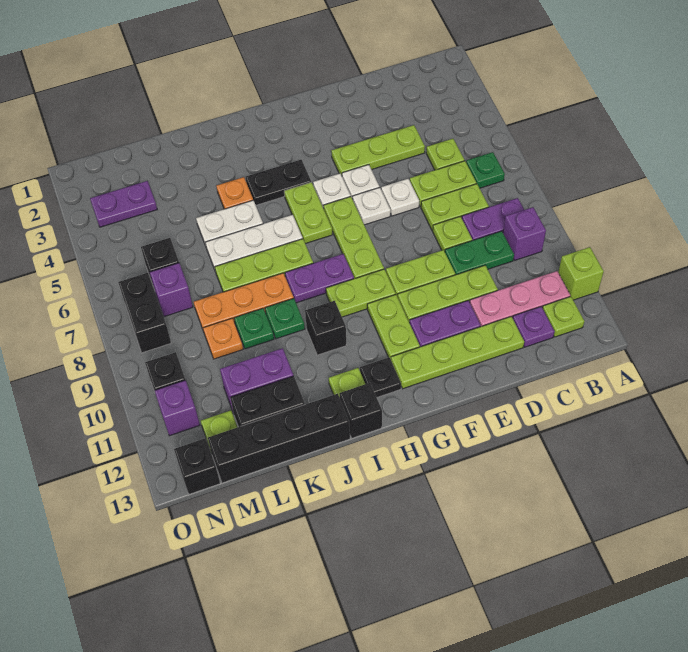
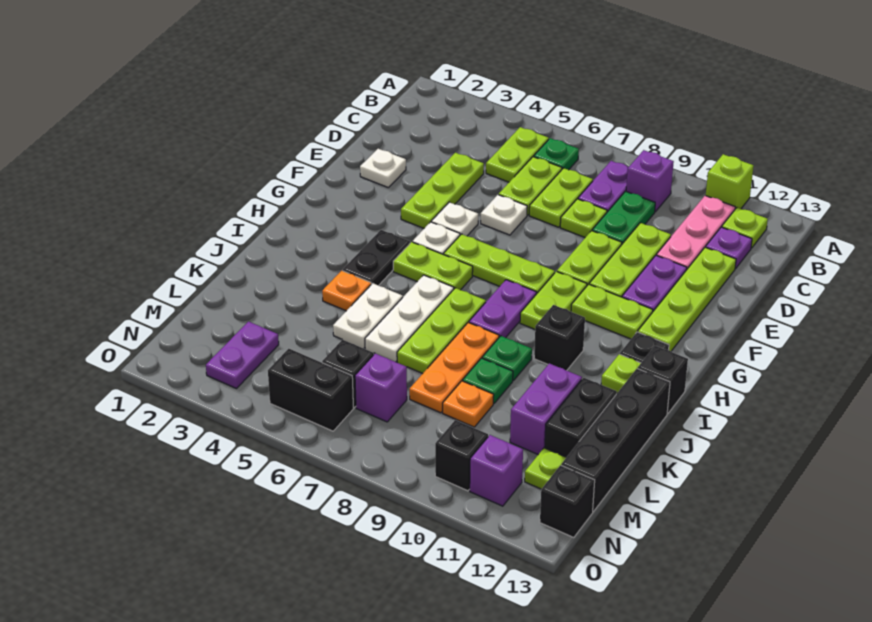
lime plate C5 level 1 -> lime plate B5:C5 level 1
white plate F6 level 1 -> white plate E2 level 1
black brick N7:N8 level 1 -> black brick N5:N6 level 1

